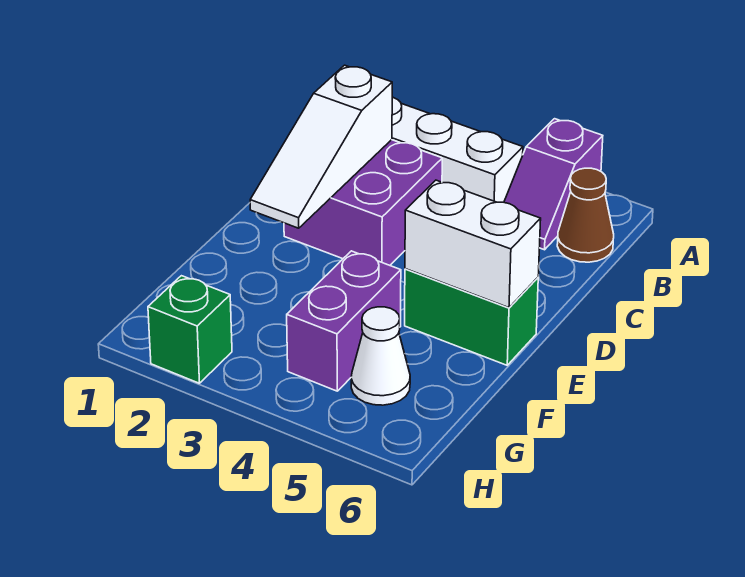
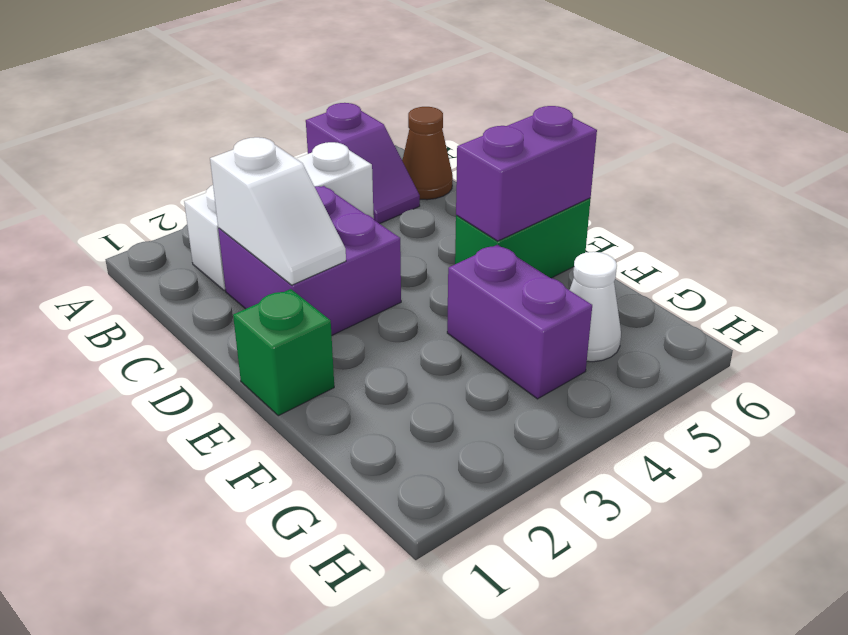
white slope C2:E2 level 2 top C -> white slope C2:D2 level 2 top C
white brick E5:E6 level 2 -> purple brick E5:E6 level 2
green brick H2 level 1 -> green brick E1 level 1

